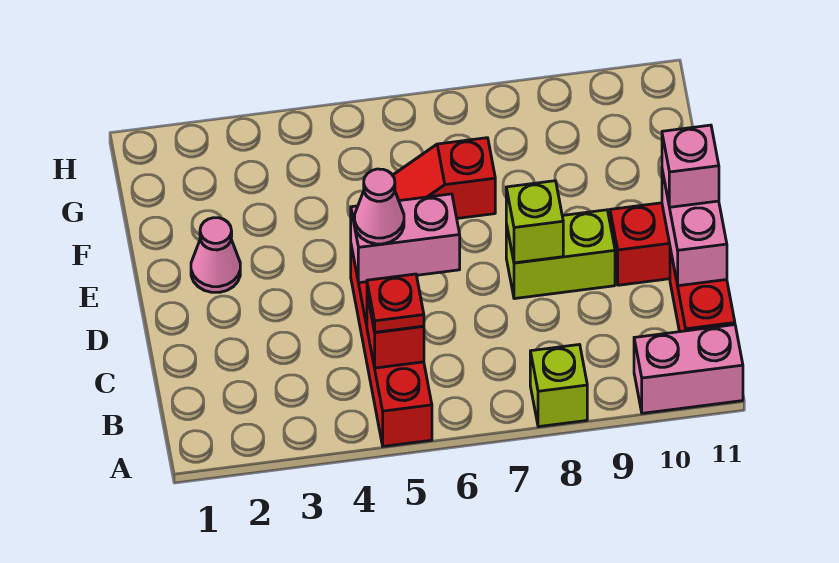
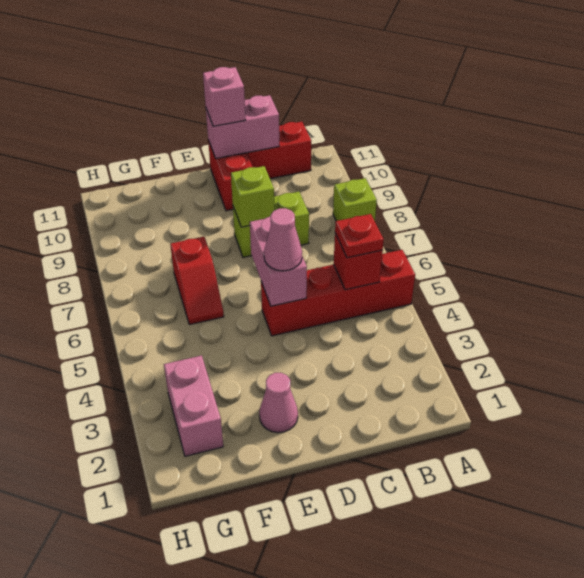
pink brick A10:A11 level 1 -> pink brick G2:G3 level 1
lime brick D8:D9 level 1 -> lime brick C8:D8 level 1

